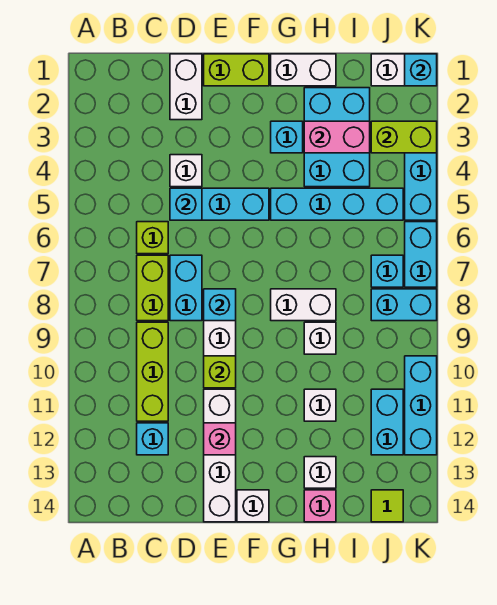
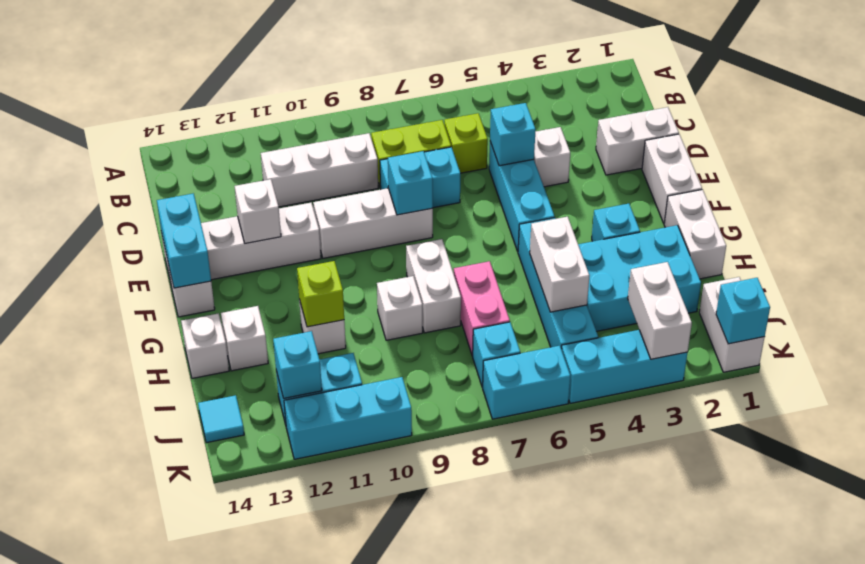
lime brick C9:C11 level 1 -> white brick C9:C11 level 1
cyan brick C12 level 1 -> cyan brick J12 level 2
lime brick E1:F1 level 1 -> white brick E1:F1 level 1
lime brick E10 level 2 -> lime brick H11 level 2
pink brick E12 level 2 -> white brick E12 level 2
pink brick H3:I3 level 2 -> pink brick H7:I7 level 1
none -> white brick H5:I5 level 2
pink brick H14 level 1 -> white brick H14 level 1
lime brick J3:K3 level 2 -> white brick J3:K3 level 2
cyan brick J8:K8 level 1 -> cyan brick E14:F14 level 2
lime tile J14 level 1 -> cyan tile J14 level 1

